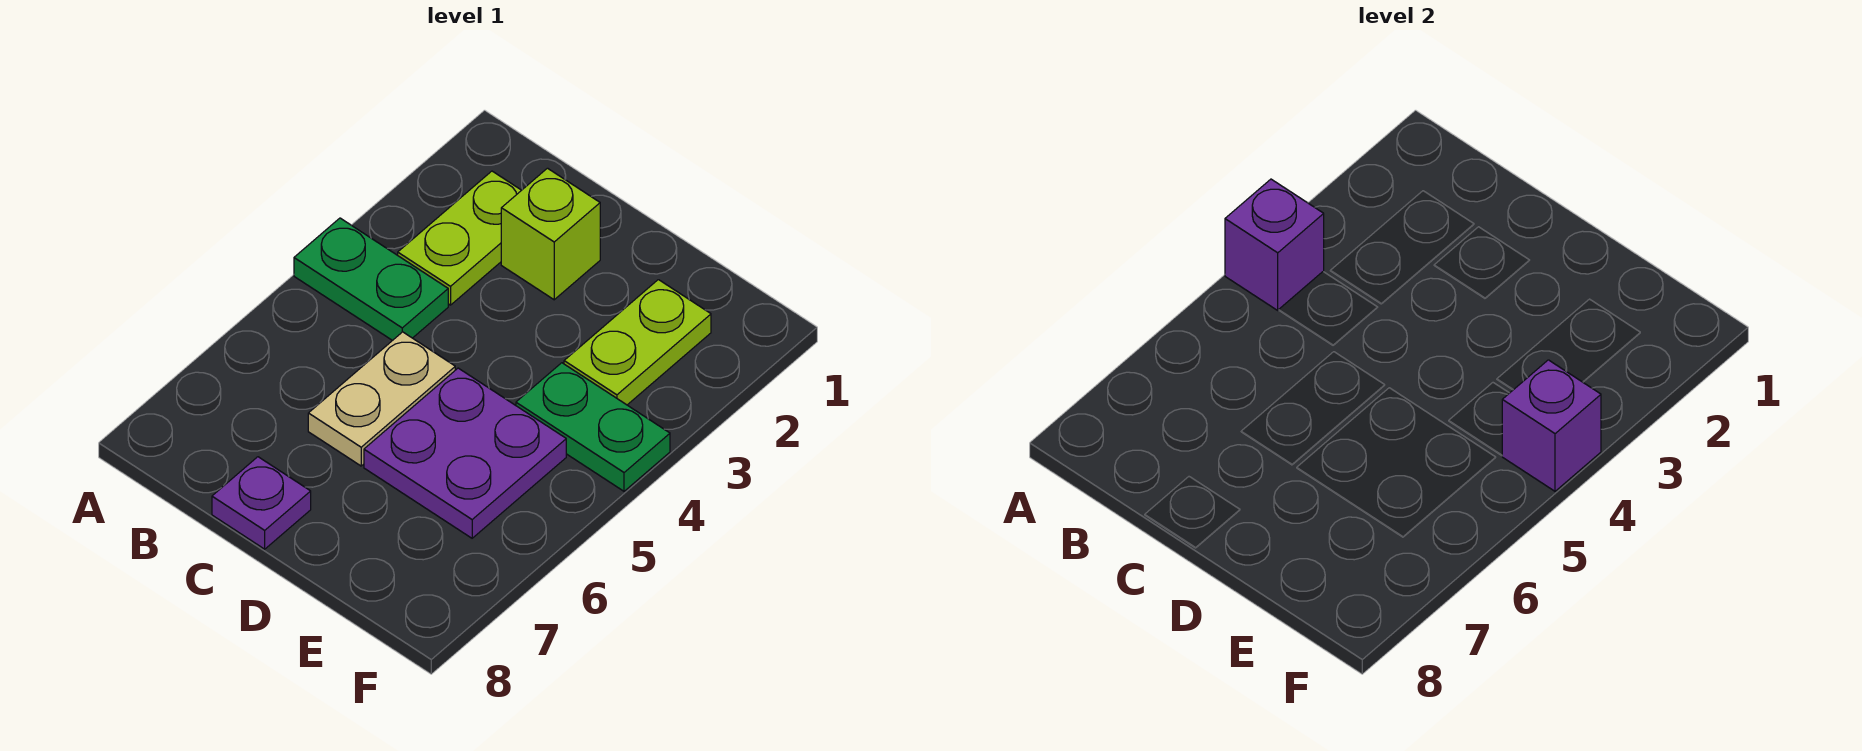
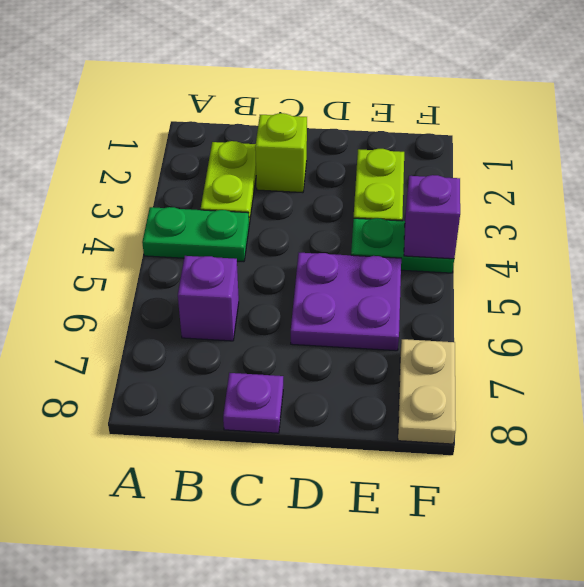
purple brick A4 level 2 -> purple brick B6 level 1
tan plate C5:C6 level 1 -> tan plate F7:F8 level 1

